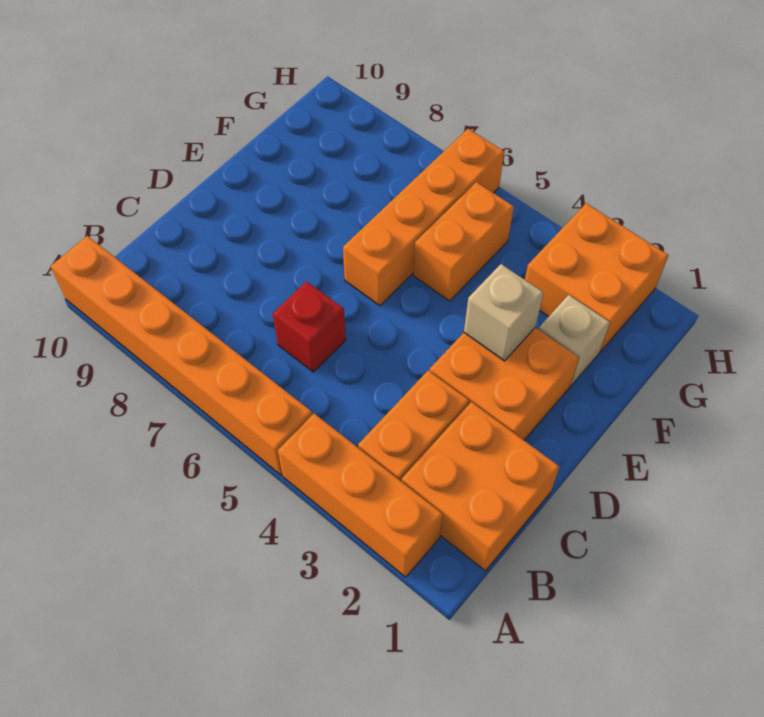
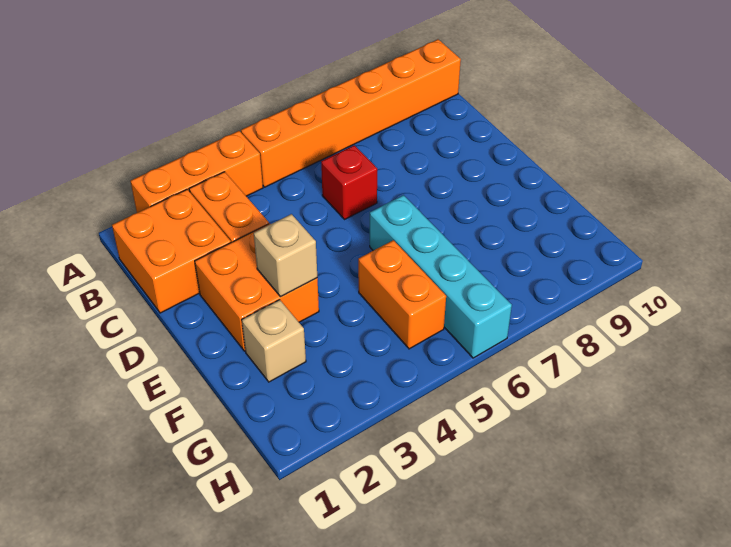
orange brick E6:H6 level 1 -> cyan brick E6:H6 level 1
orange brick G2:H3 level 1 -> none

